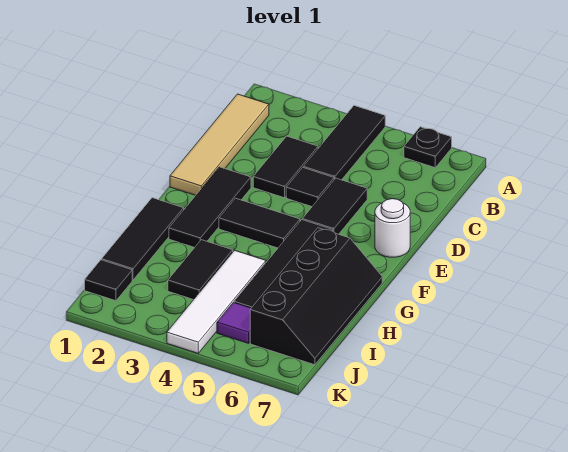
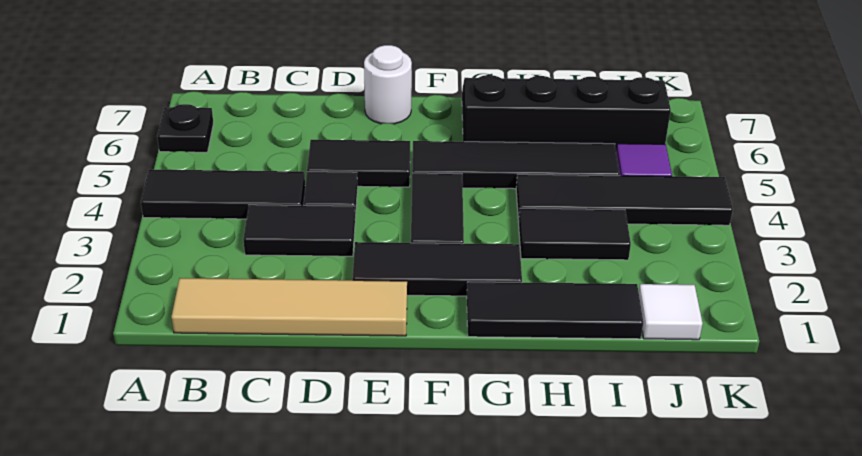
white tile H4:K4 level 1 -> black tile H4:K4 level 1
black tile J1 level 1 -> white tile J1 level 1

